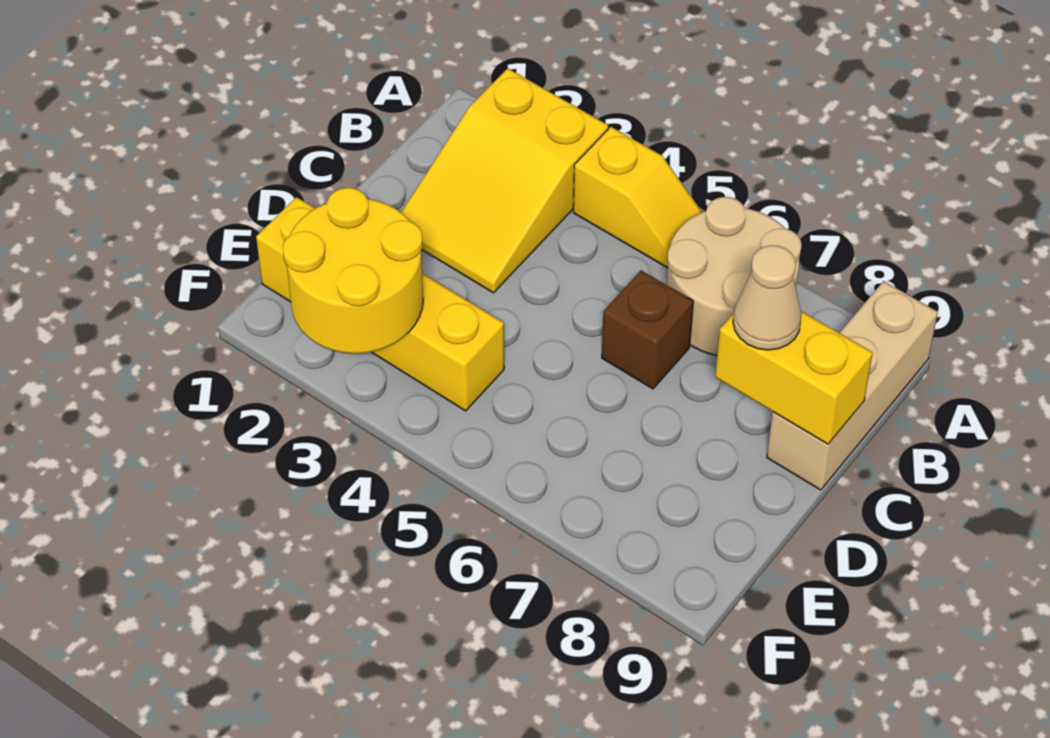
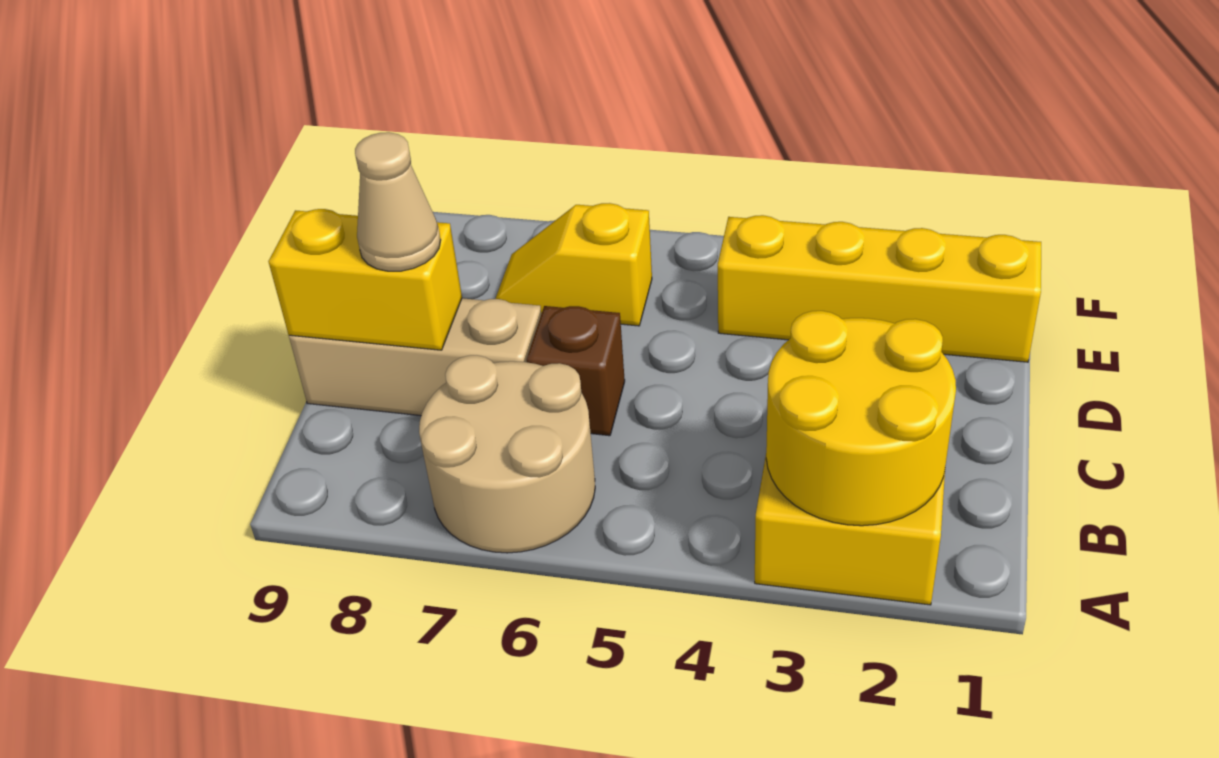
yellow slope A4:A5 level 1 top 4 -> yellow slope E6:E7 level 1 top 6
tan brick A9:C9 level 1 -> tan brick C7:C9 level 1
yellow round brick E2:F3 level 2 -> yellow round brick A2:B3 level 2

